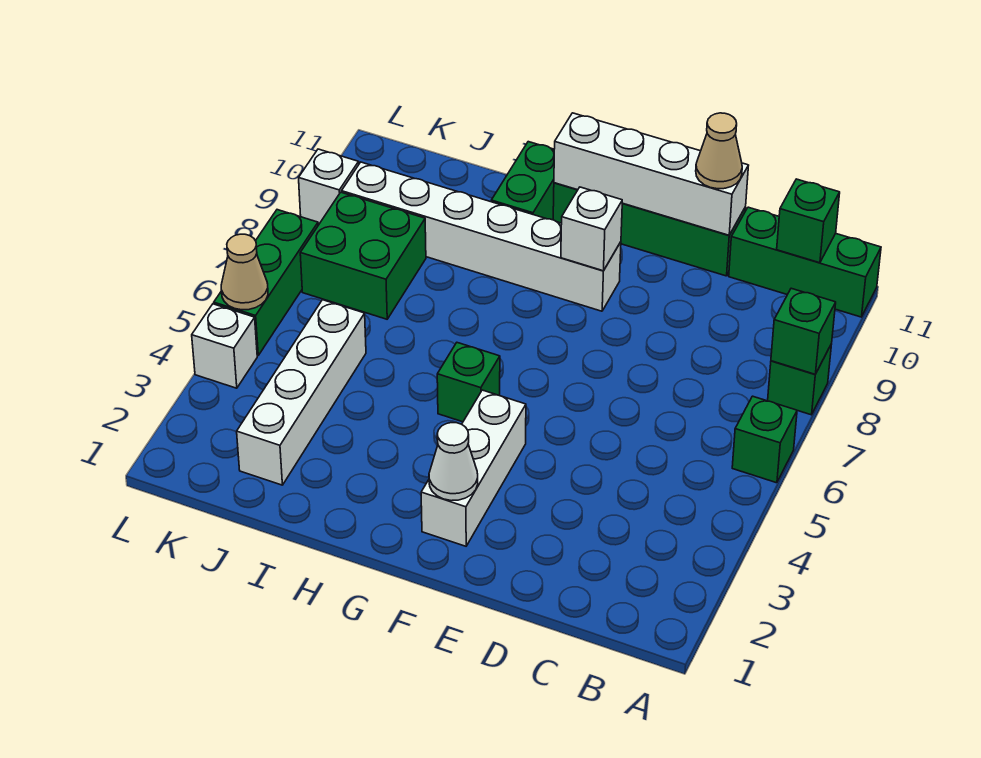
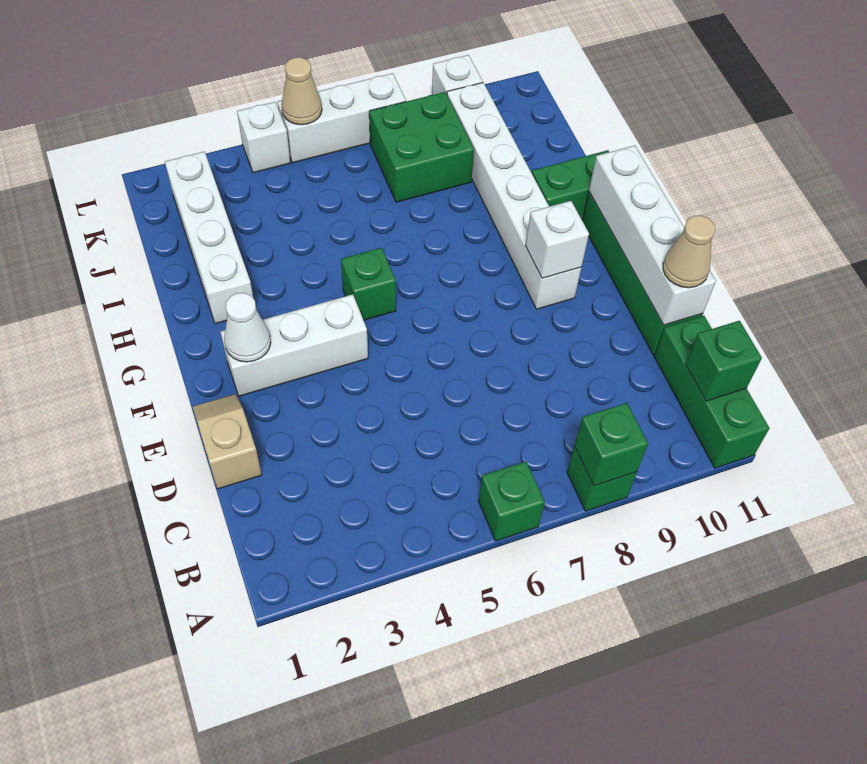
none -> tan slope D1:E1 level 1 top D
white brick J2:J5 level 1 -> white brick H2:K2 level 1
green brick L5:L7 level 1 -> white brick L5:L7 level 1

